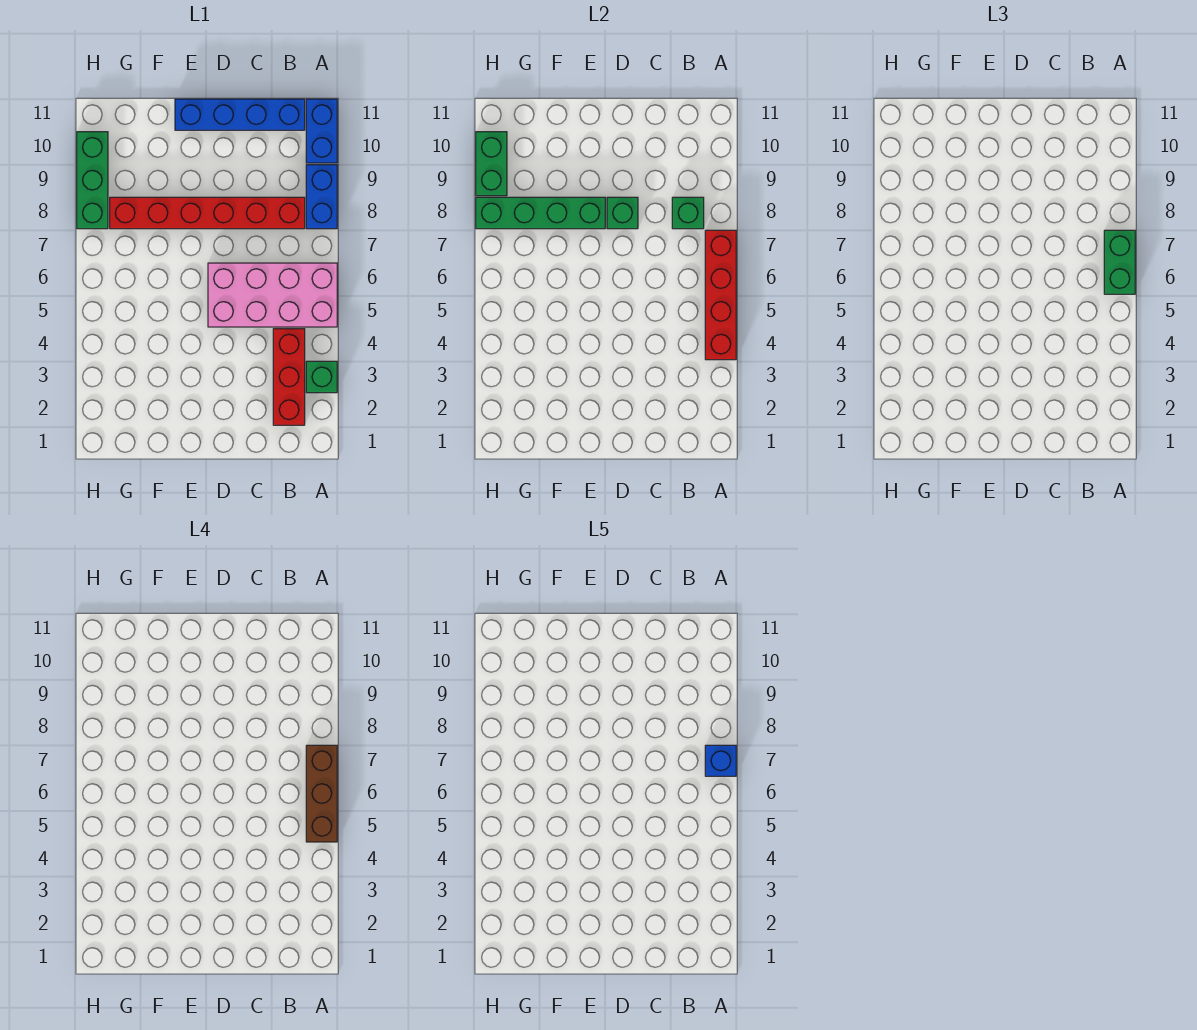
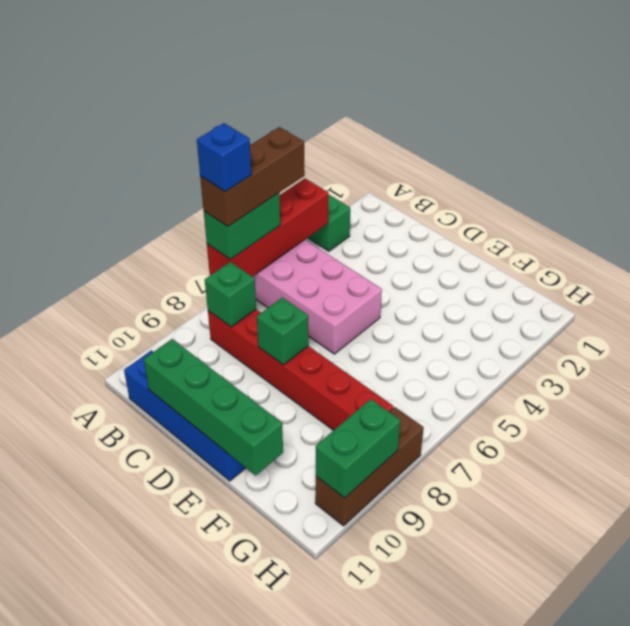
blue brick A8:A9 level 1 -> none
blue brick A10:A11 level 1 -> none
red brick B2:B4 level 1 -> none
green brick E8:H8 level 2 -> green brick C11:F11 level 2
green brick H8:H10 level 1 -> brown brick H8:H10 level 1

